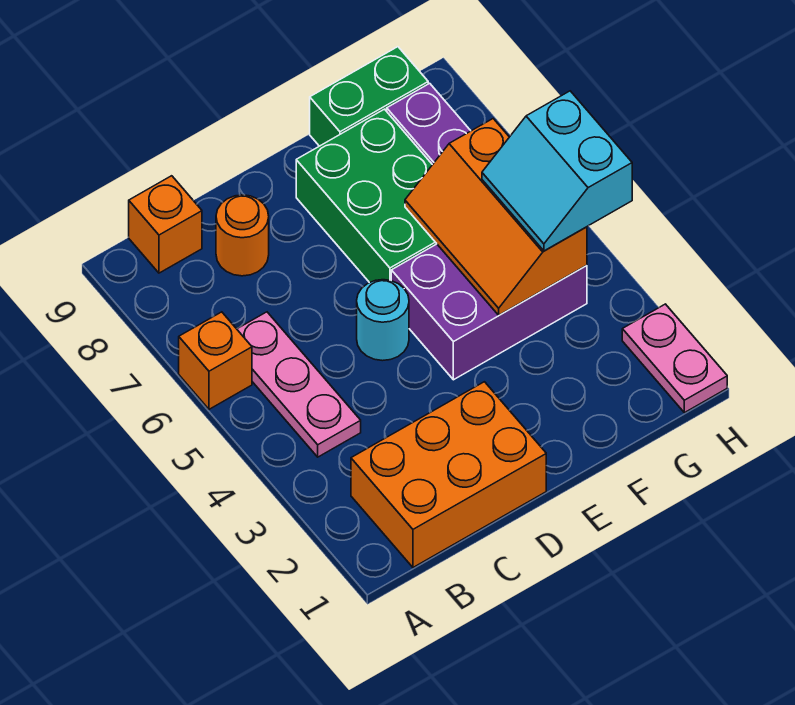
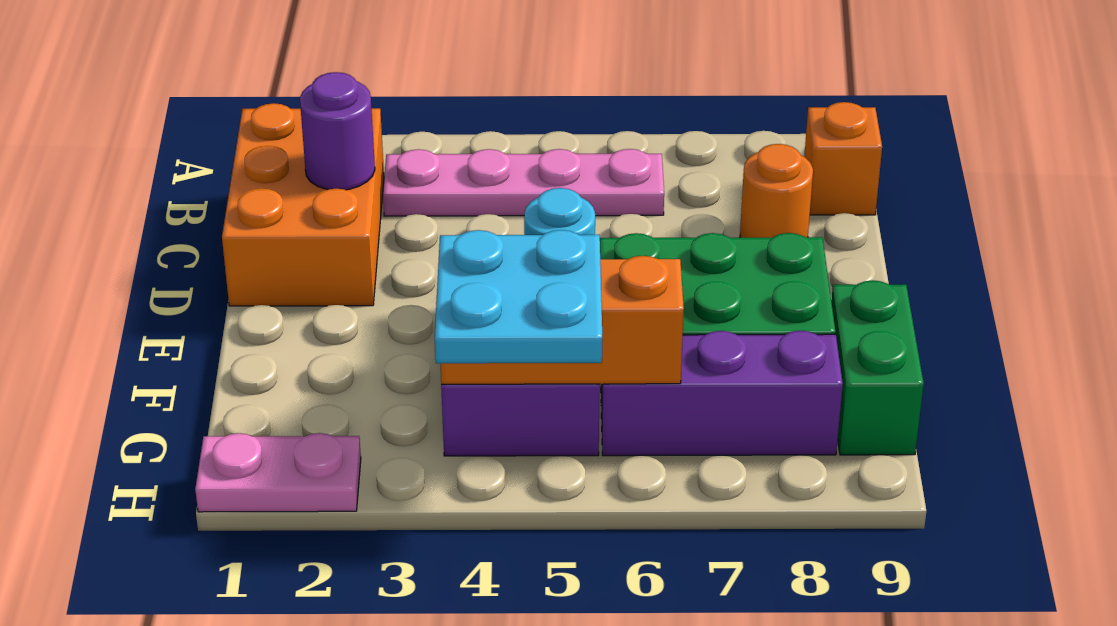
orange brick A6 level 1 -> none
pink plate B4:B6 level 1 -> pink plate B3:B6 level 1
none -> purple round brick C2 level 2
cyan slope G4:H5 level 3 top H -> cyan plate G4:H5 level 3

